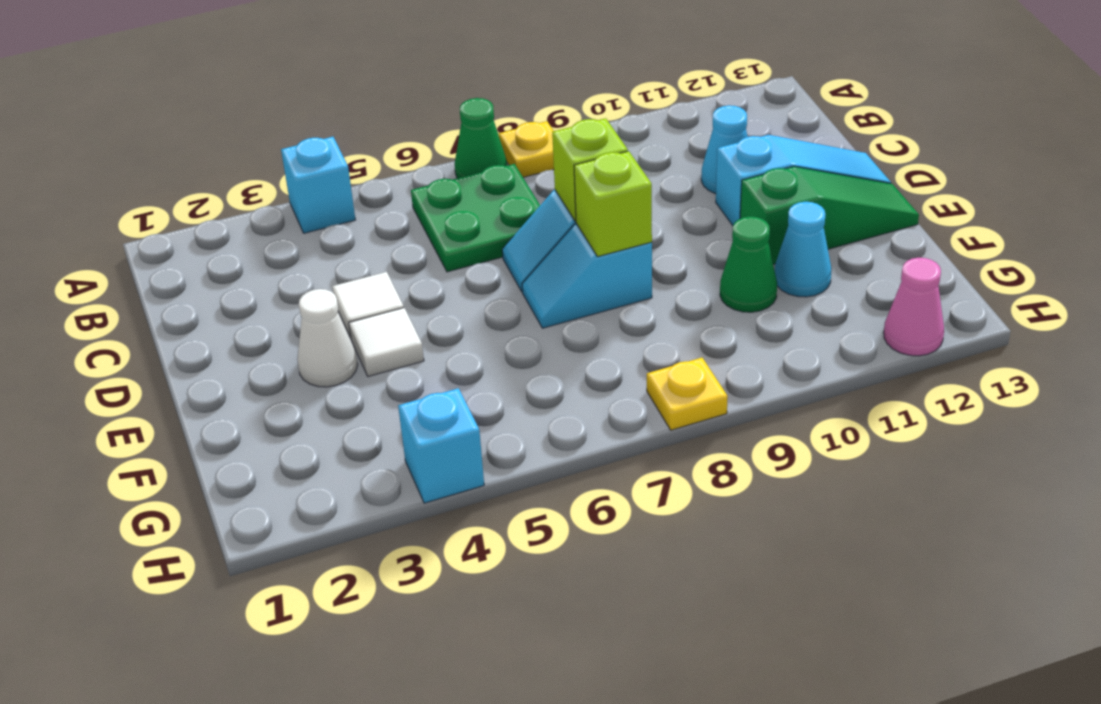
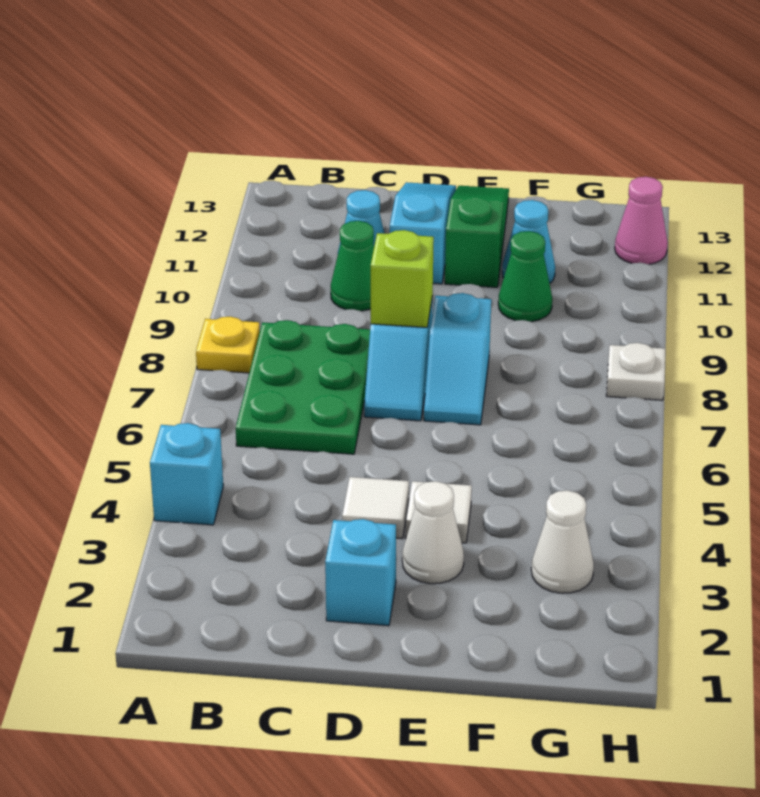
green cone A7 level 1 -> green cone C10 level 1
green plate B6:C7 level 1 -> green plate B6:C8 level 1
lime brick E8 level 2 -> none
none -> white cone G3 level 1
cyan brick H4 level 1 -> cyan brick D2 level 1
yellow plate H8 level 1 -> white plate H8 level 1

